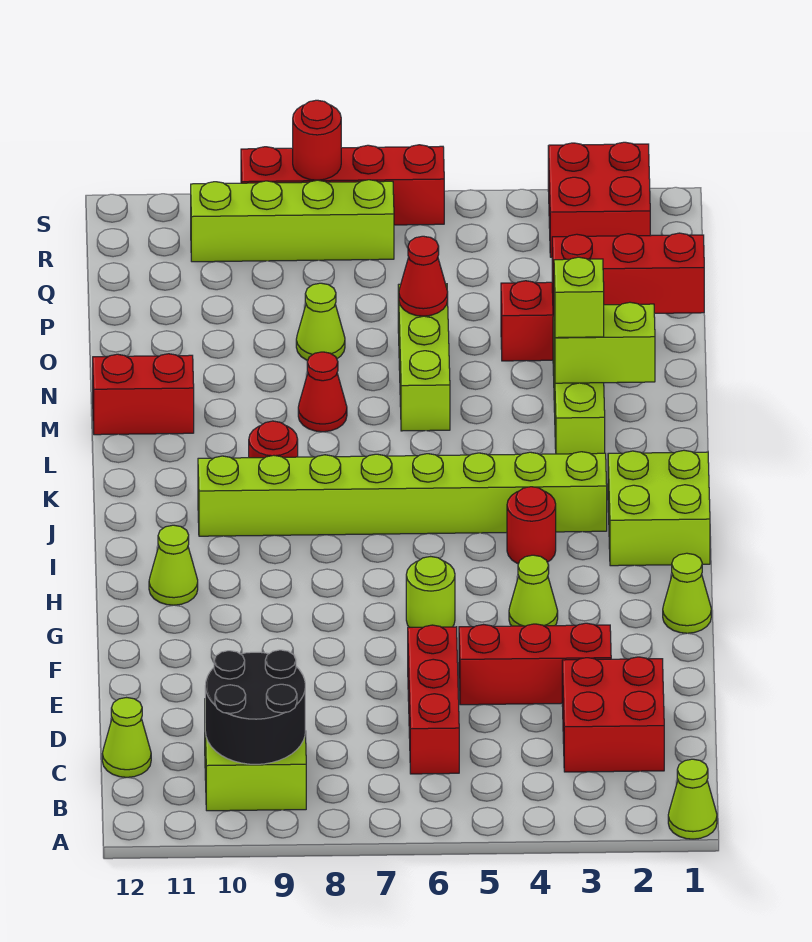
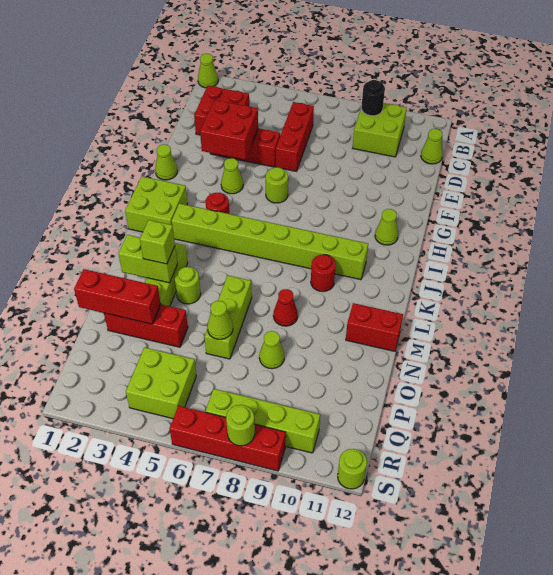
black round brick B9:C10 level 2 -> black round brick B9 level 2
none -> lime round brick M4 level 1
red cone O6 level 2 -> lime cone O6 level 2
none -> lime brick Q4:R5 level 1
red brick R2:S3 level 1 -> red brick E3:F4 level 2
red round brick S8 level 2 -> lime round brick S8 level 2
none -> lime round brick S12 level 1

